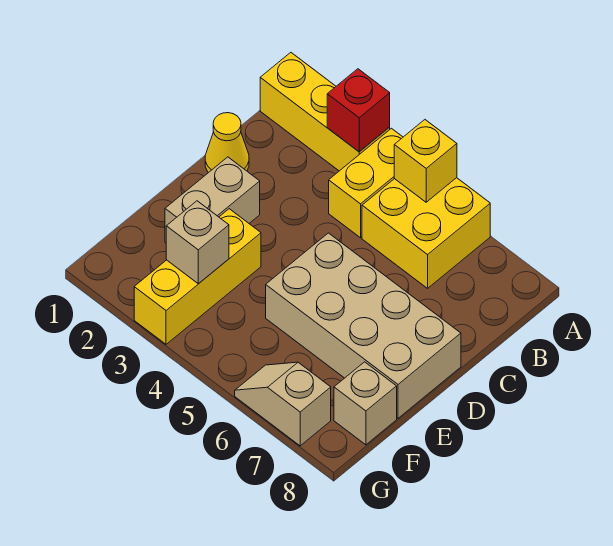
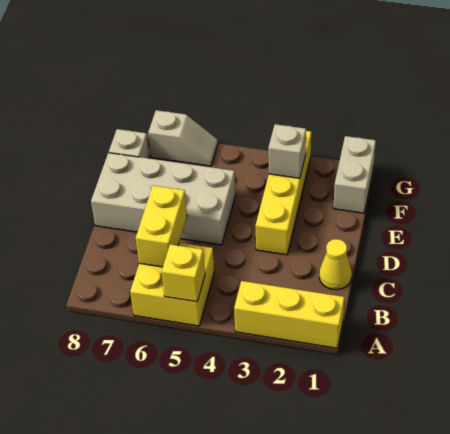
red brick A3 level 2 -> none
yellow brick A4:B4 level 1 -> yellow brick B6:C6 level 2
tan brick D2:E2 level 1 -> tan brick F1:G1 level 1
yellow brick E3:G3 level 1 -> yellow brick D3:G3 level 1

